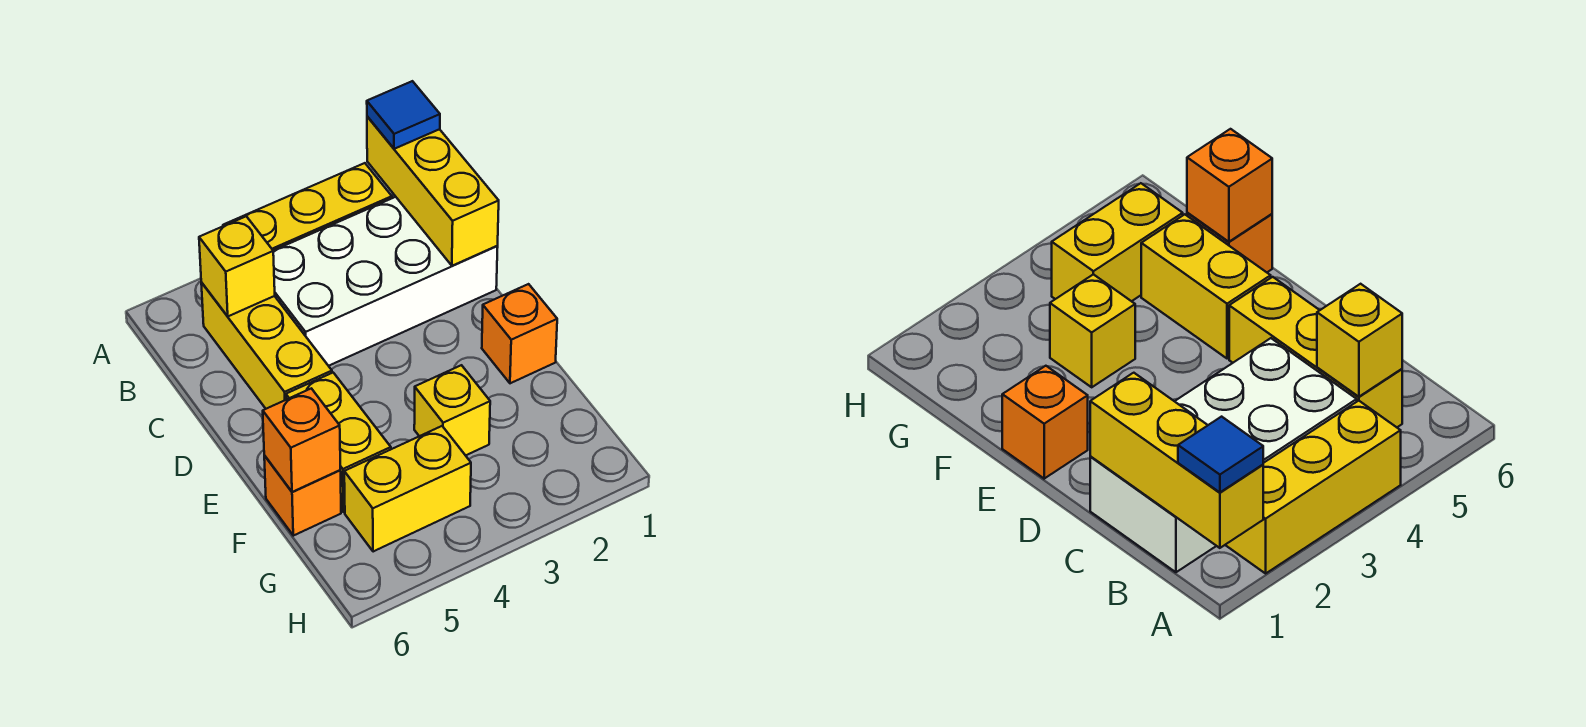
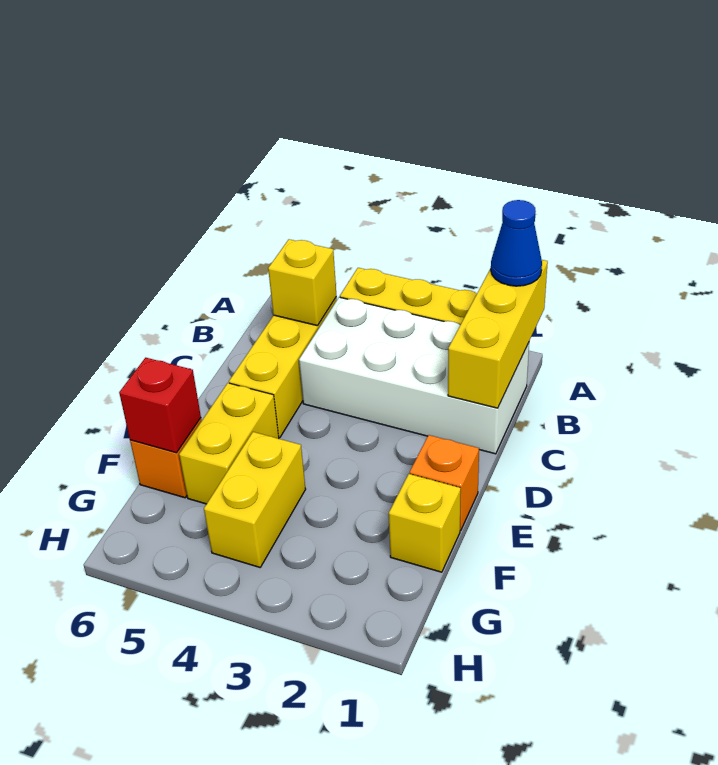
blue tile A1 level 3 -> blue cone A1 level 3
yellow brick F3 level 1 -> yellow brick F1 level 1
orange brick F6 level 2 -> red brick F6 level 2
yellow brick G4:G5 level 1 -> yellow brick F4:G4 level 1

